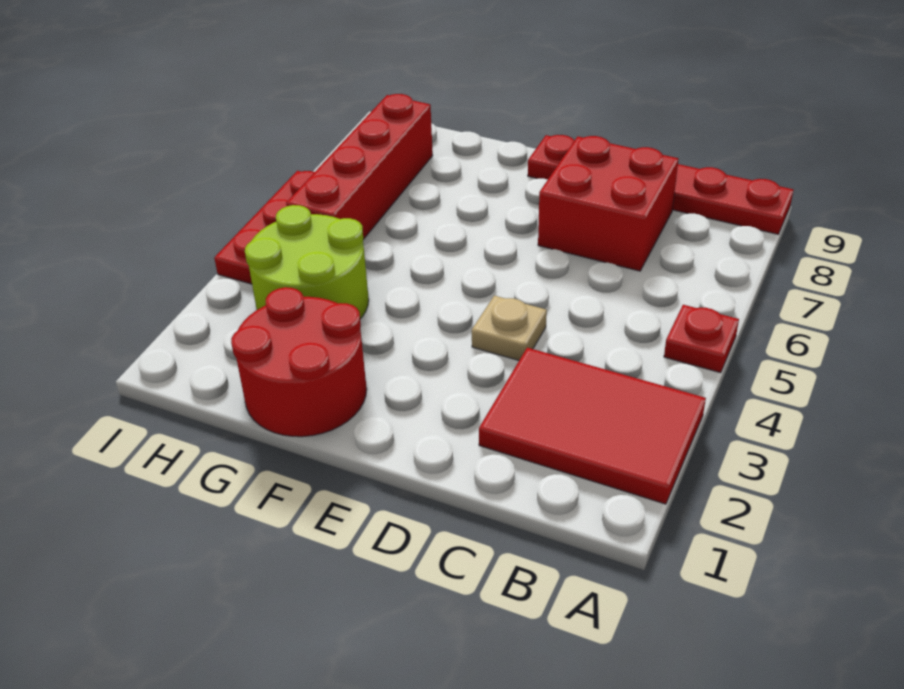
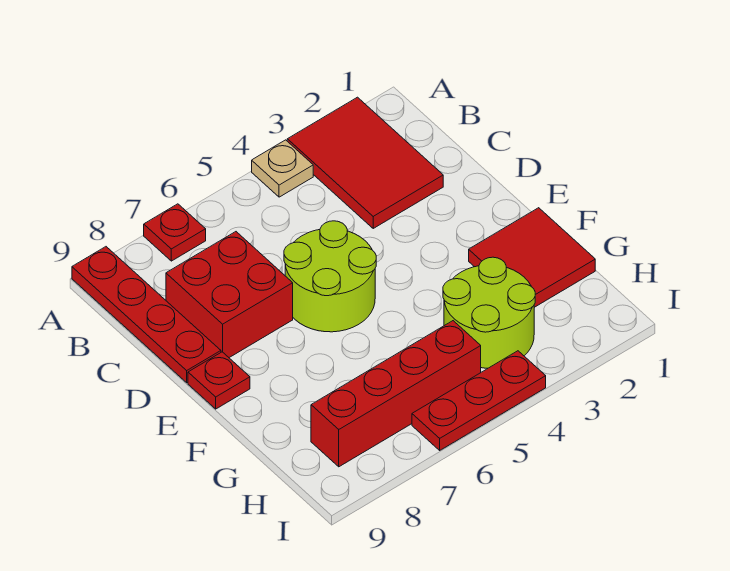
red plate A5 level 1 -> red plate A7 level 1
tan plate D4 level 1 -> tan plate A4 level 1
none -> lime round brick D5:E6 level 1
red round brick F1:G2 level 1 -> red tile F1:G2 level 1

